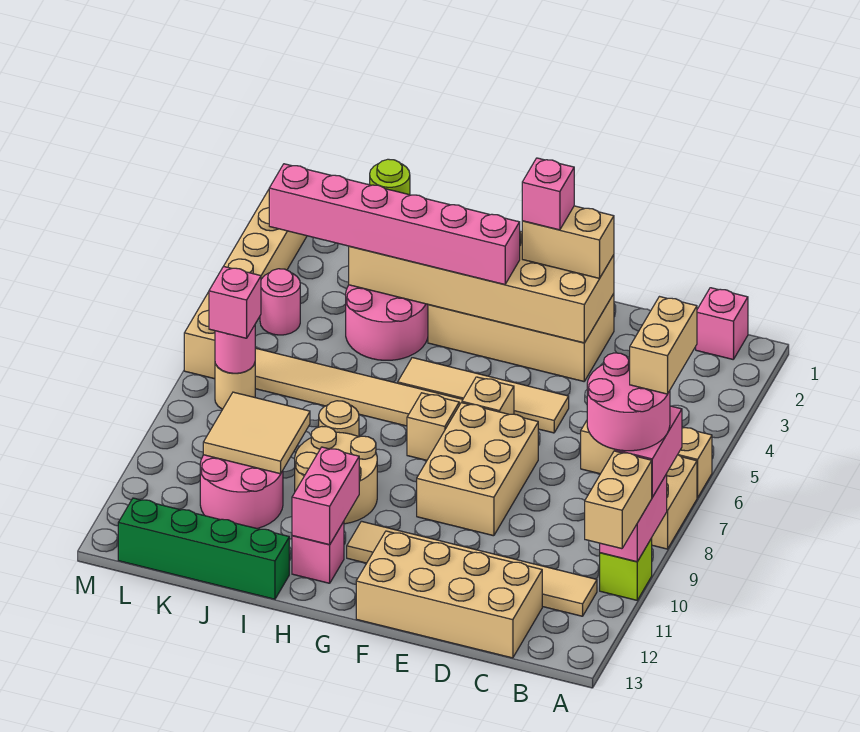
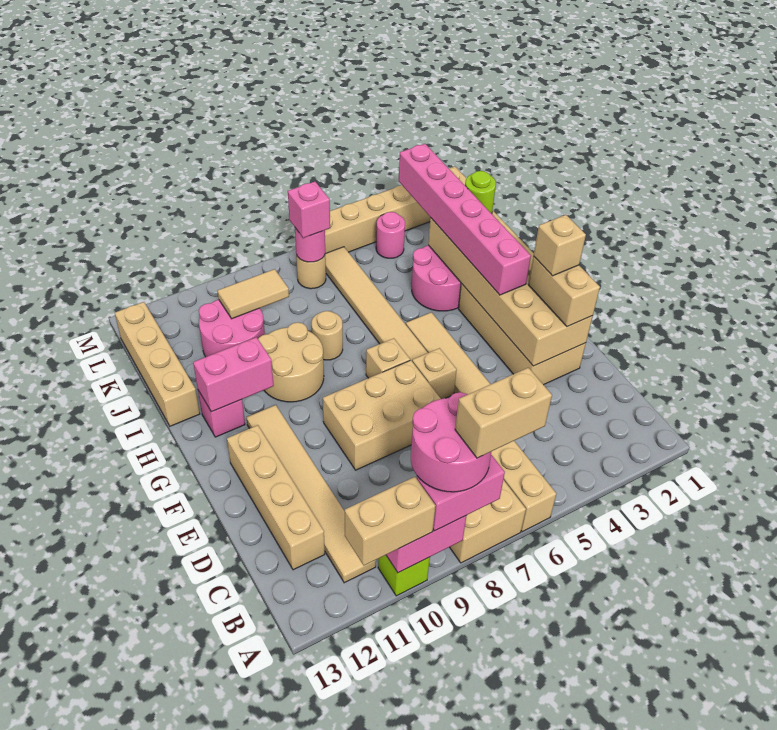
pink brick B1 level 1 -> none
tan brick C12:F13 level 1 -> tan brick C12:F12 level 1
pink brick F2 level 4 -> tan brick F2 level 4
green brick I13:L13 level 1 -> tan brick I13:L13 level 1
tan tile J9:K10 level 2 -> tan tile K9:K10 level 2

